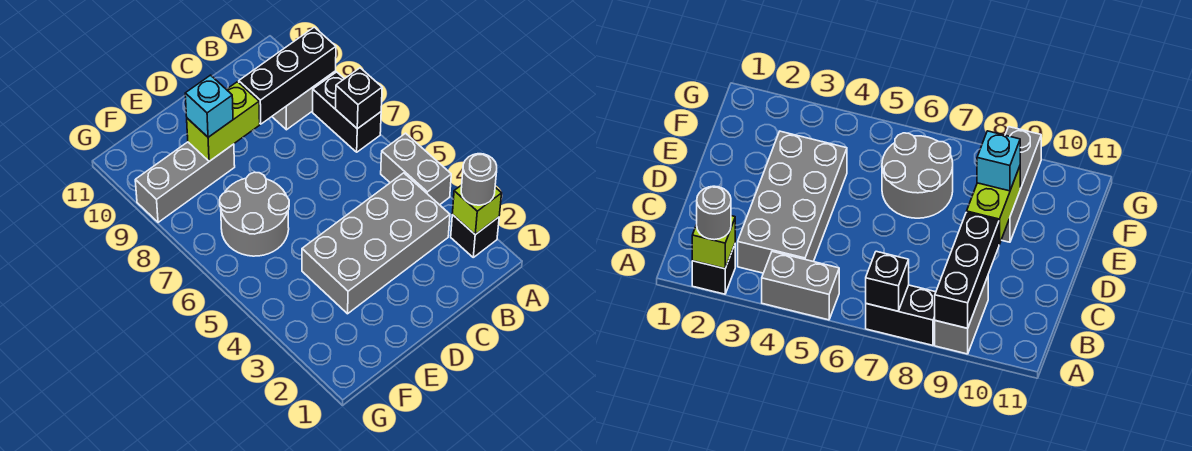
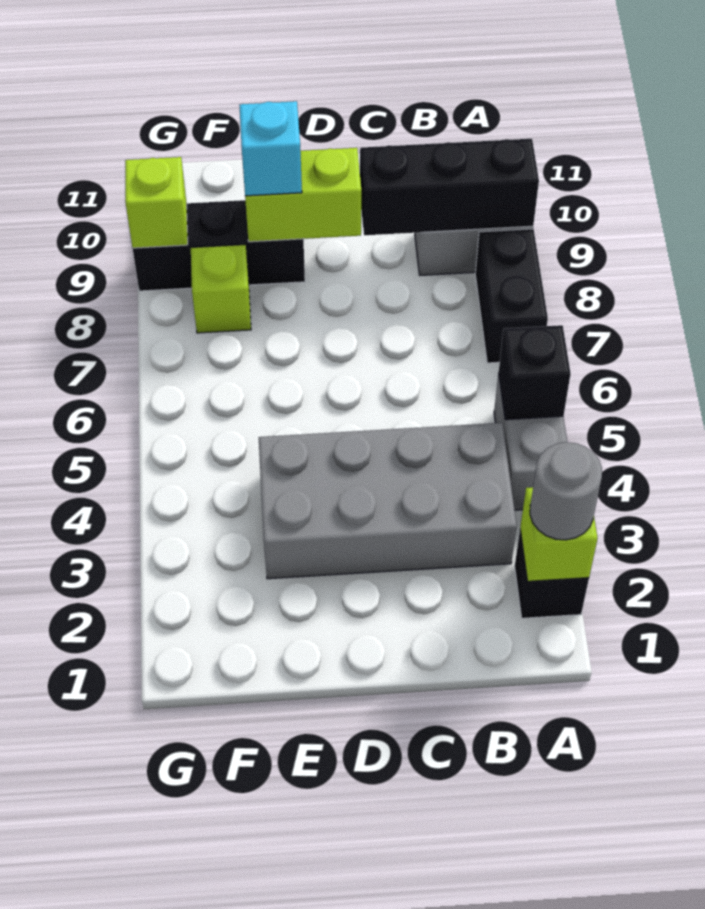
black brick A7 level 2 -> black brick A5 level 2
grey round brick E6:F7 level 1 -> none
grey brick E9:G9 level 1 -> black brick E9:G9 level 1
none -> lime brick F8 level 1
none -> lime brick G9 level 2

